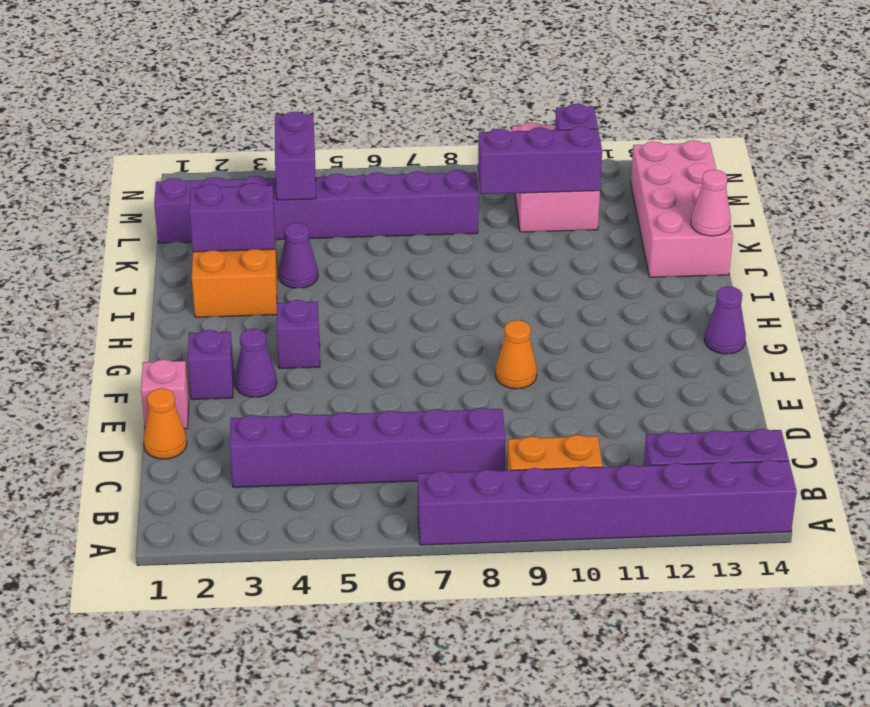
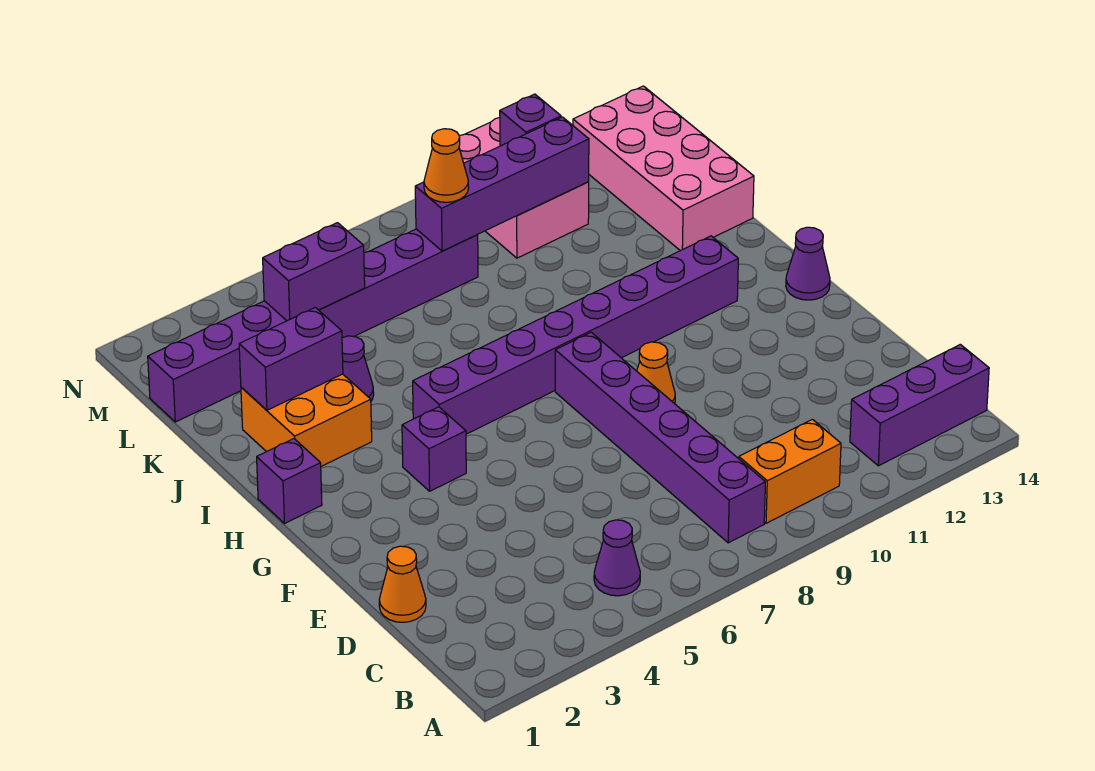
purple brick A7:A14 level 1 -> purple brick H5:H12 level 1
purple brick C3:C8 level 1 -> purple brick B8:G8 level 1
pink brick E1 level 1 -> none
purple brick F2 level 1 -> purple brick H1 level 1
purple cone F3 level 1 -> purple cone B5 level 1
pink cone J14 level 2 -> none
purple brick L4:M4 level 2 -> purple brick L4:L5 level 2
none -> orange cone L8 level 3
purple brick L9:L11 level 2 -> purple brick L8:L11 level 2

